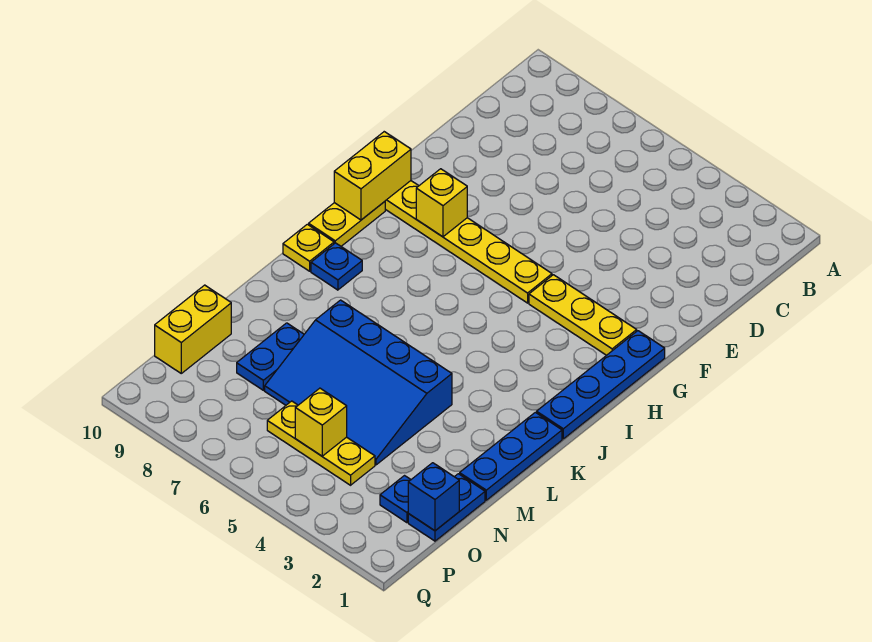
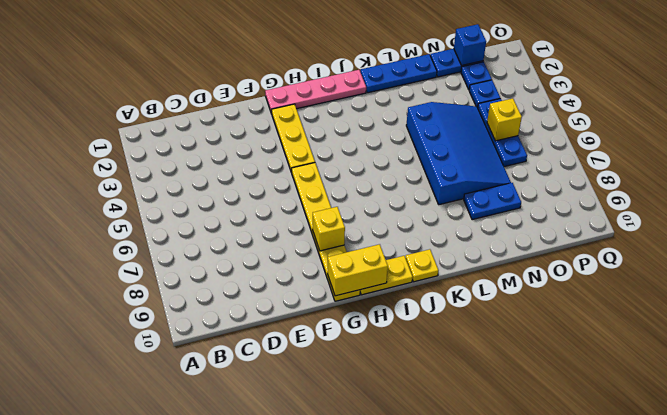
blue plate G1:J1 level 1 -> pink plate G1:J1 level 1
blue plate J9 level 1 -> blue plate O3 level 1
yellow brick N10:O10 level 1 -> none
yellow plate O4:O6 level 1 -> blue plate O4:O6 level 1

